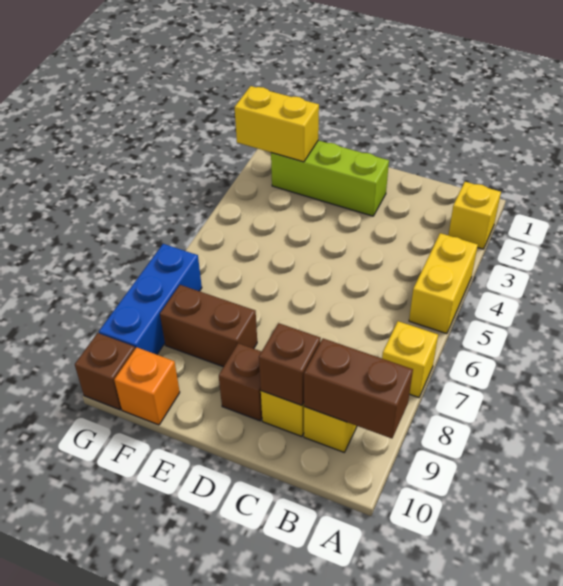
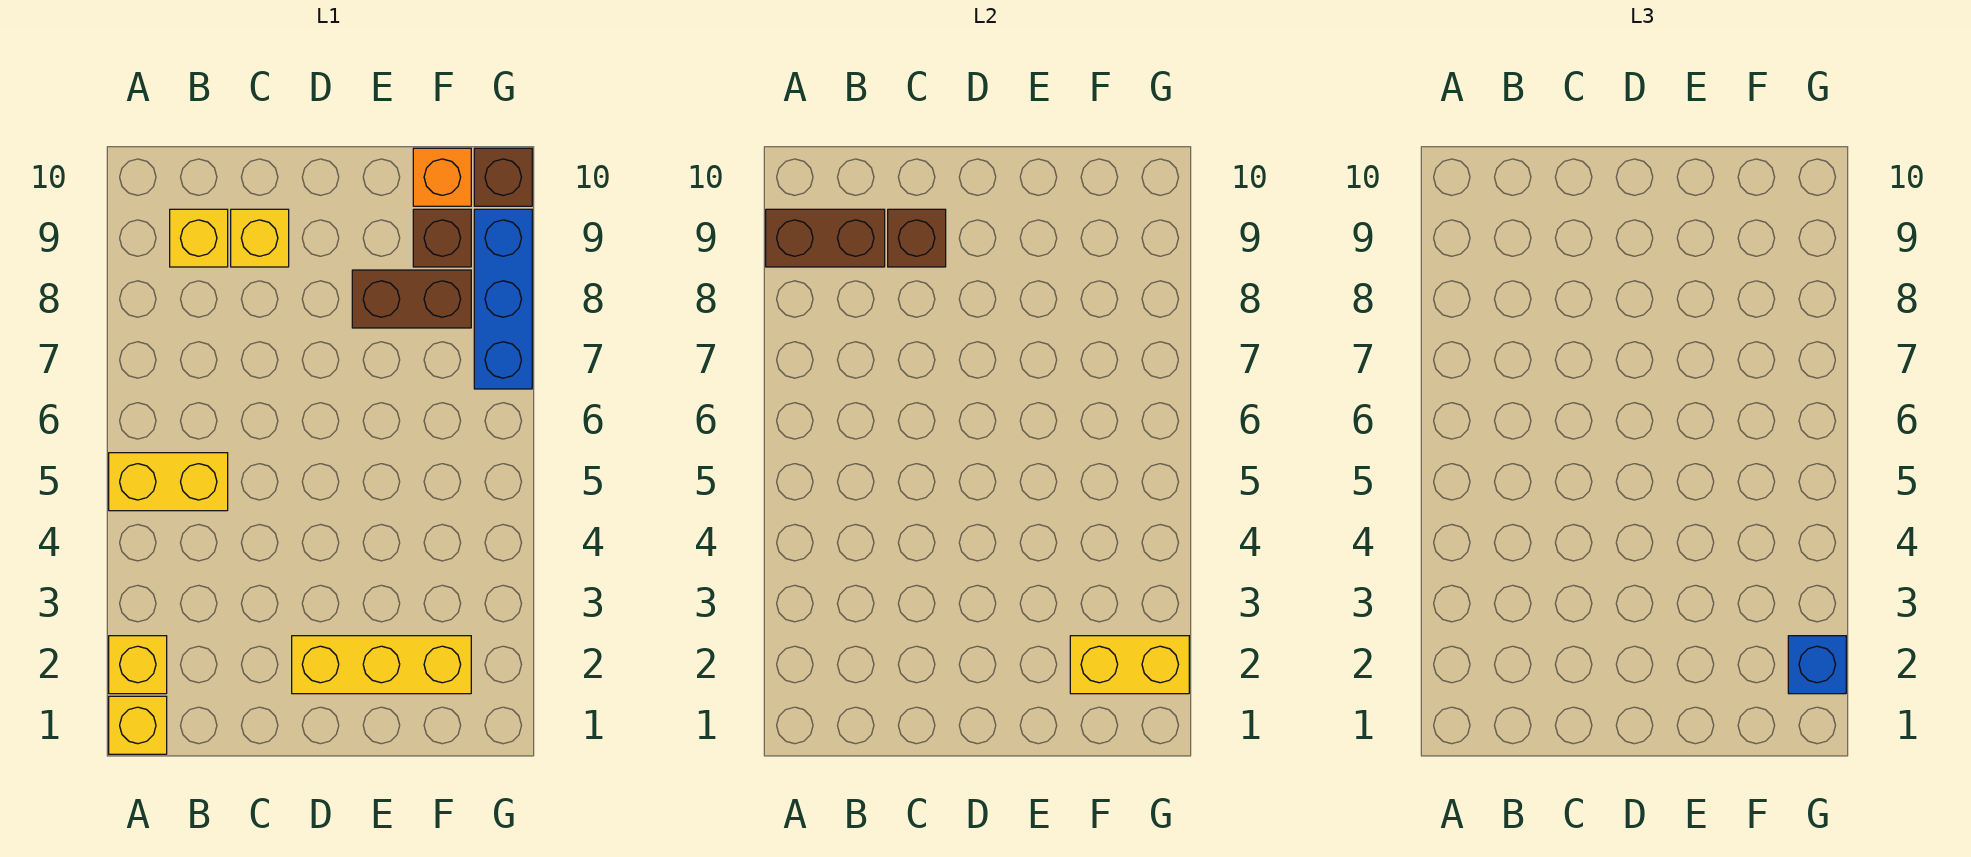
yellow brick A4:A5 level 1 -> yellow brick A5:B5 level 1
yellow brick A7 level 1 -> yellow brick A1 level 1
lime brick D2:F2 level 1 -> yellow brick D2:F2 level 1
brown brick D9 level 1 -> brown brick F9 level 1
none -> blue brick G2 level 3

